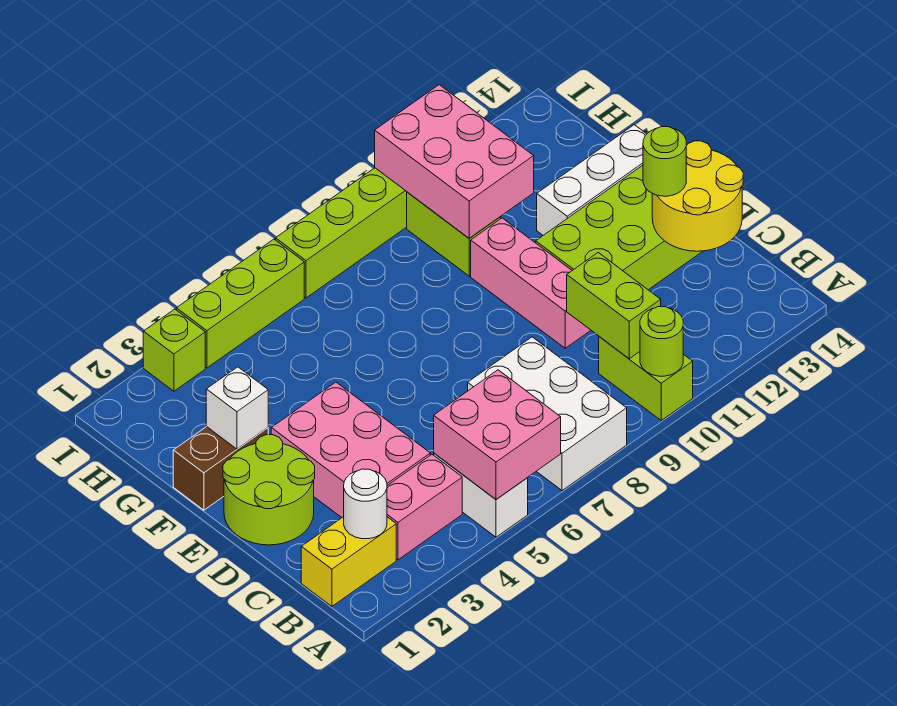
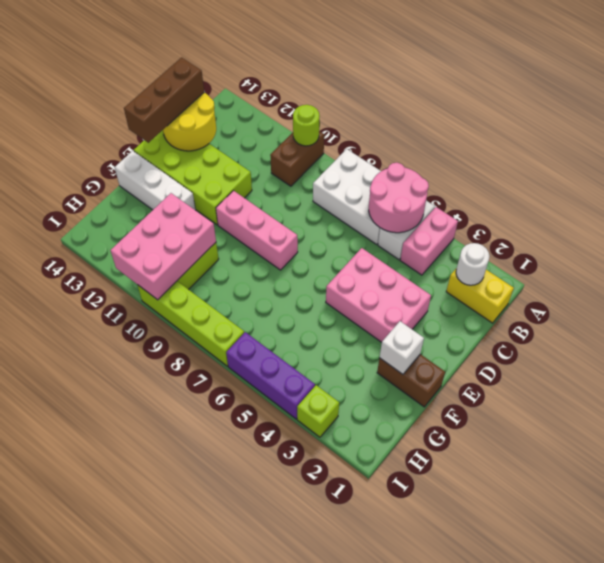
pink brick A5:B6 level 2 -> pink round brick A5:B6 level 2
white brick A7:C8 level 1 -> white brick A6:B8 level 1
lime brick A10:B10 level 1 -> brown brick A10:B10 level 1
pink brick B3:B4 level 1 -> pink brick A4:B4 level 1
lime brick B10:C10 level 2 -> none
pink brick C3:E4 level 1 -> pink brick D3:E5 level 1
none -> brown brick C14:E14 level 3
lime round brick D1:E2 level 1 -> none
pink brick D10:F10 level 1 -> pink brick E8:E10 level 1
lime round brick D13 level 3 -> none
lime brick I4:I6 level 1 -> purple brick I4:I6 level 1

